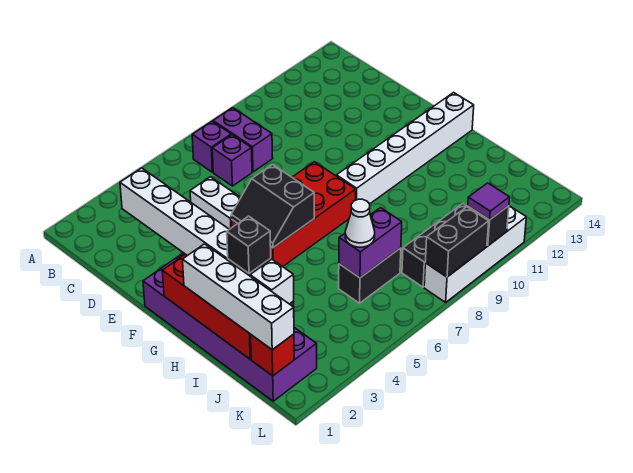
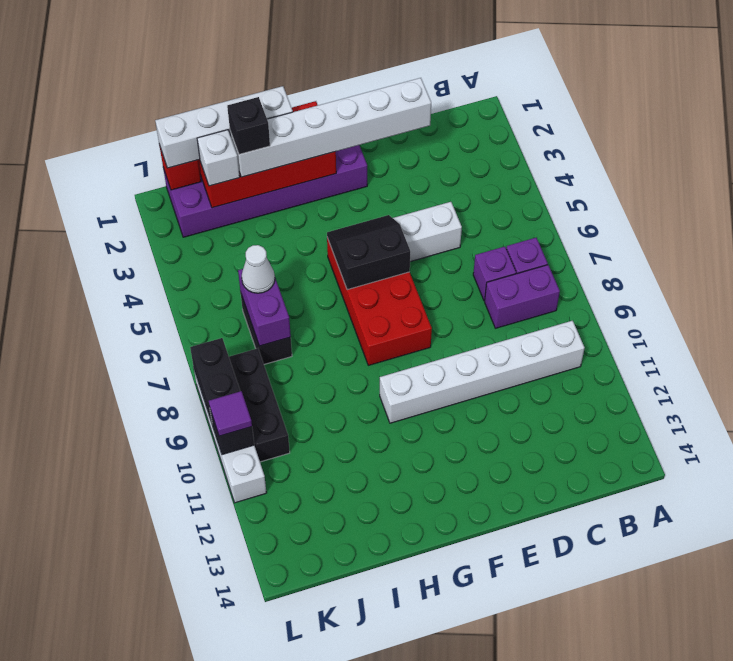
white brick G9:G14 level 1 -> white brick B10:G10 level 1

